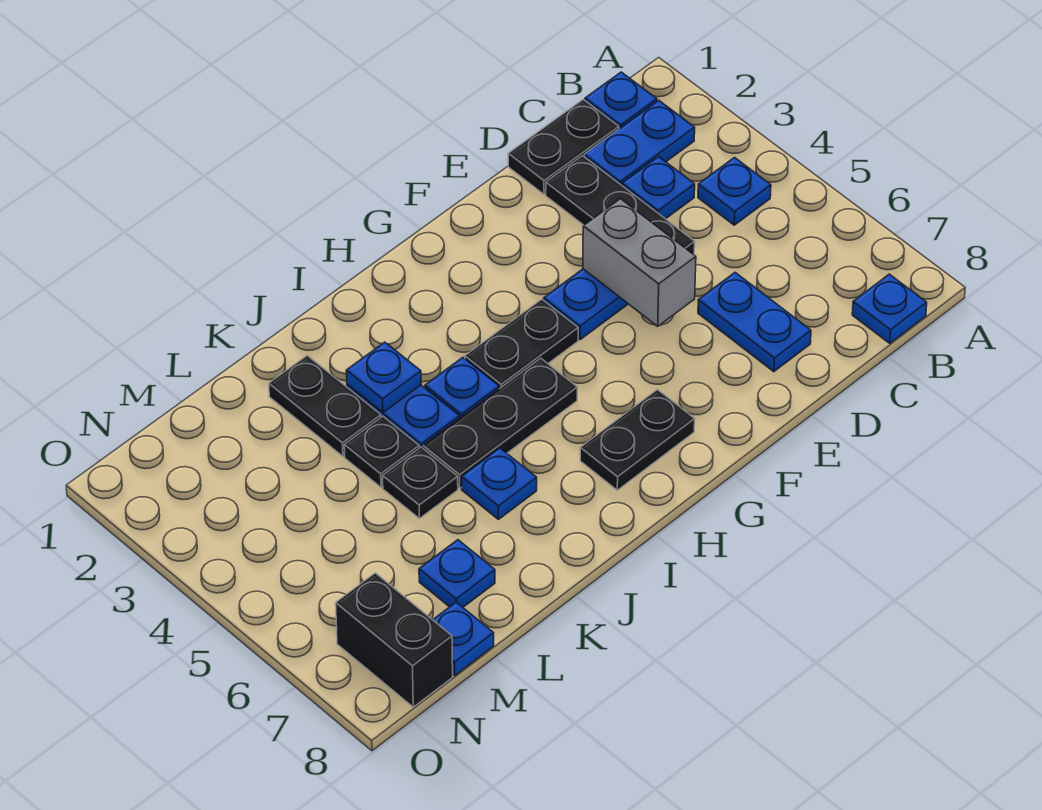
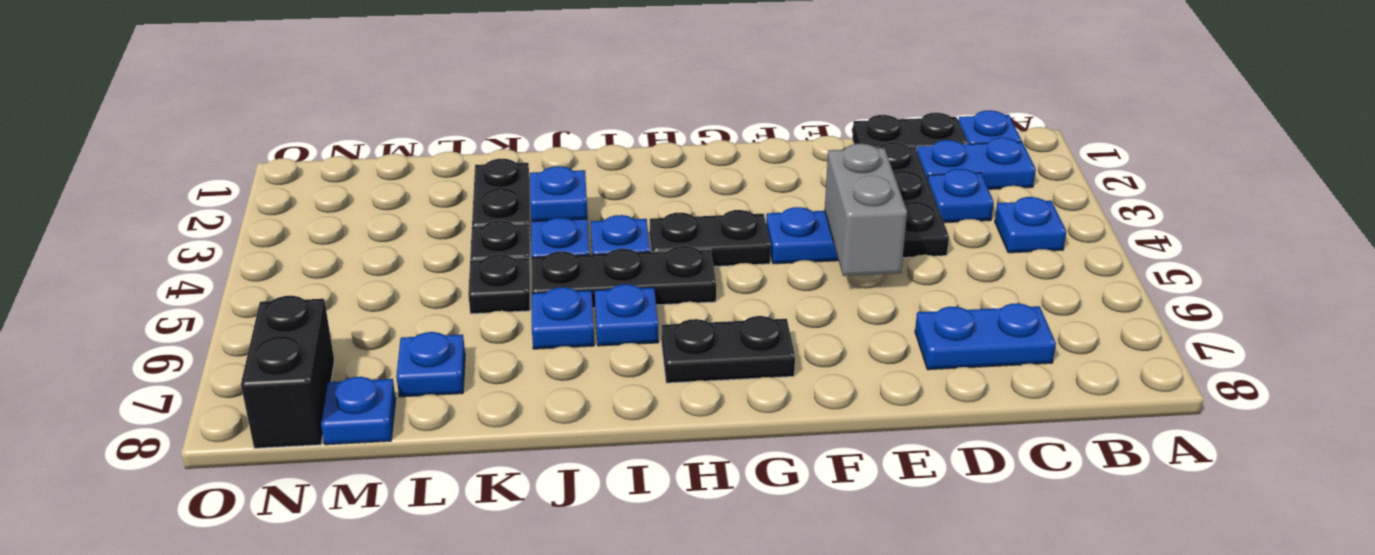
blue plate B8 level 1 -> blue plate I6 level 1
blue plate D6:D7 level 1 -> blue plate C7:D7 level 1

